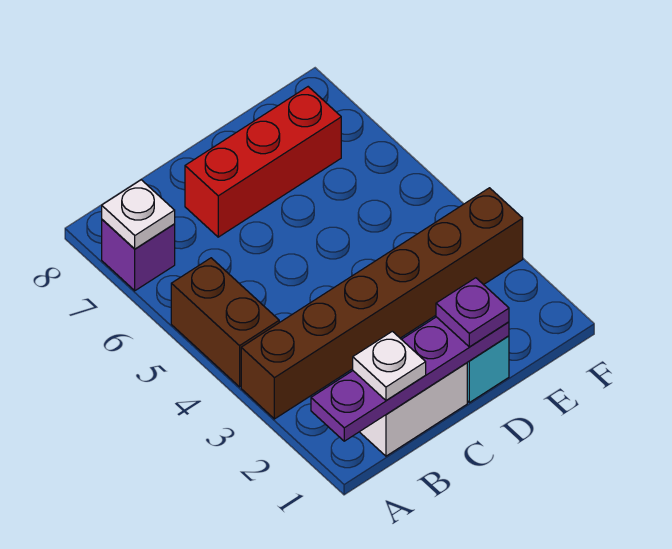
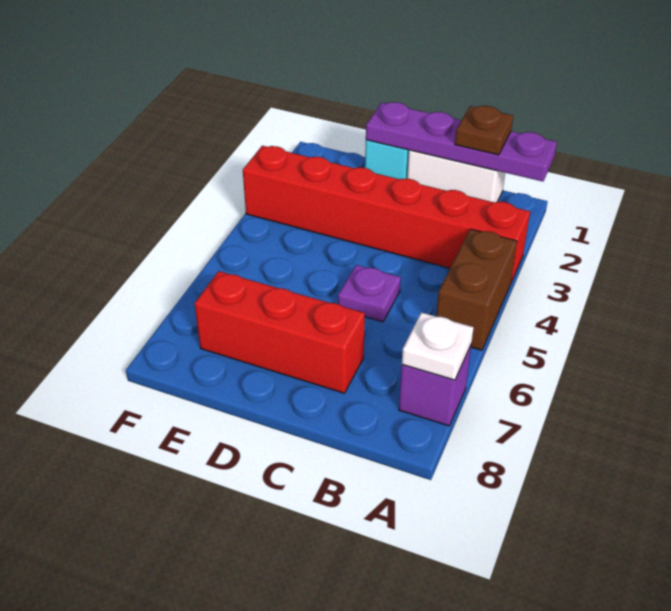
brown brick A3:F3 level 1 -> red brick A3:F3 level 1
white plate B1 level 3 -> brown plate B1 level 3
purple plate D1 level 3 -> purple plate C5 level 1

